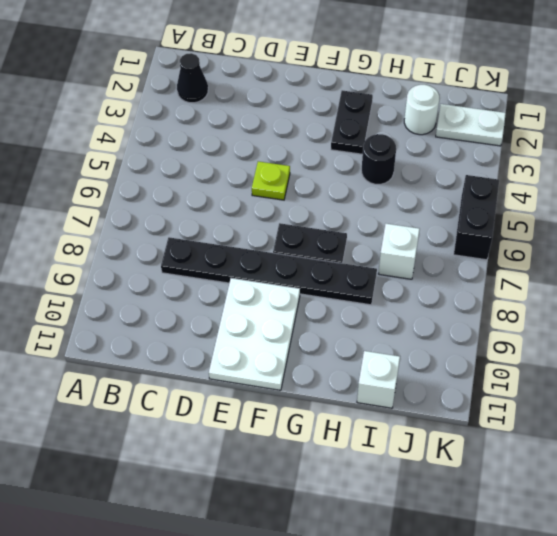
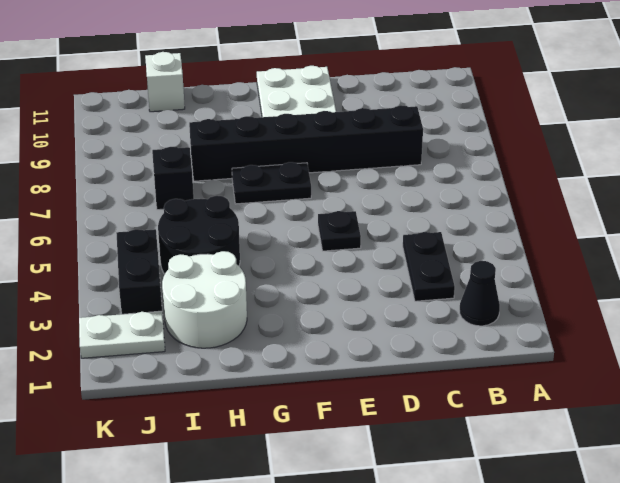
black plate C8:H8 level 1 -> black brick C8:H8 level 1
lime plate E5 level 1 -> black plate E5 level 1
black plate G2:G3 level 1 -> black plate C3:C4 level 1
black round brick H4 level 1 -> black round brick H4:I5 level 1
white round brick I2 level 1 -> white round brick H2:I3 level 1
white brick I7 level 1 -> black brick I7 level 1
black brick K5:K6 level 1 -> black brick J3:J4 level 1

